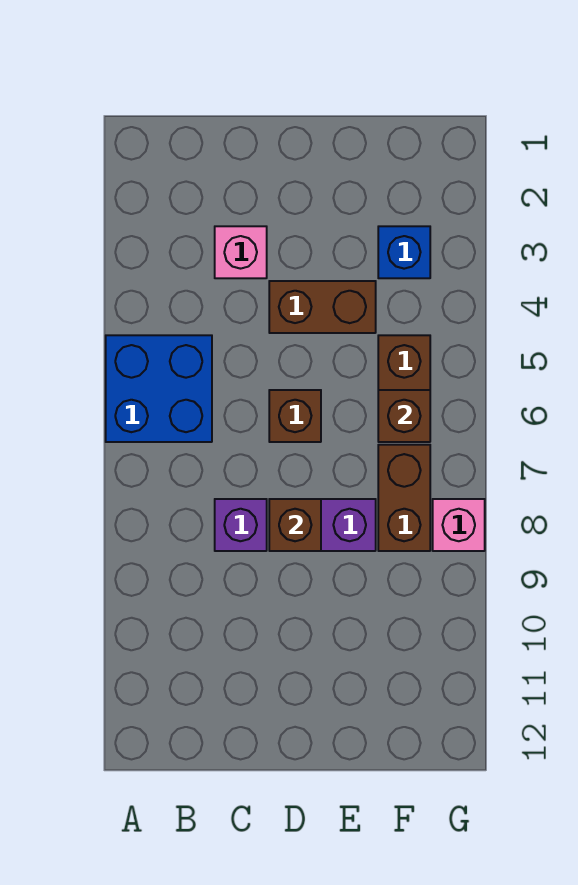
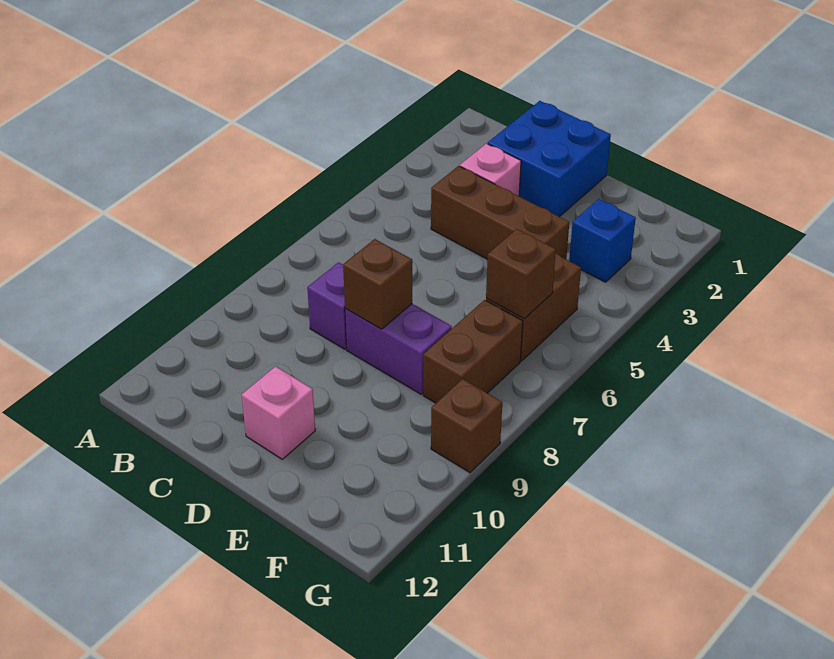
blue brick A5:B6 level 1 -> blue brick C1:D2 level 1
brown brick D4:E4 level 1 -> brown brick C4:E4 level 1
brown brick D6 level 1 -> brown brick G9 level 1
pink brick G8 level 1 -> pink brick D11 level 1

